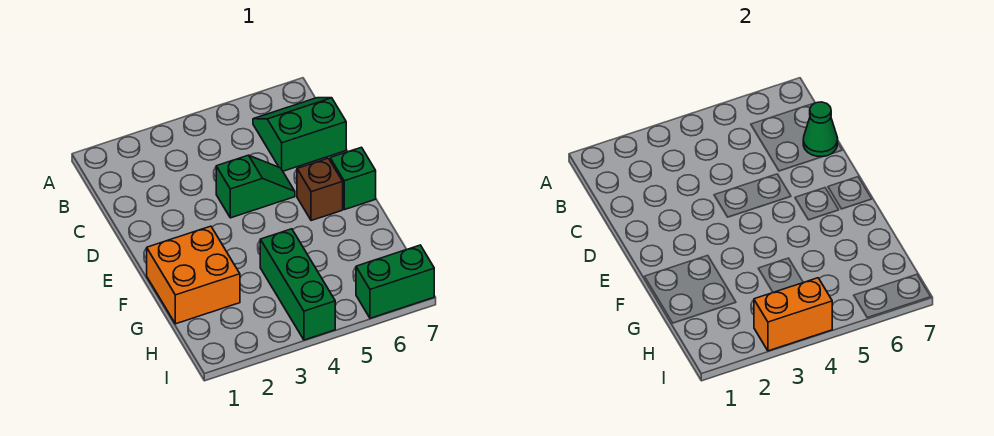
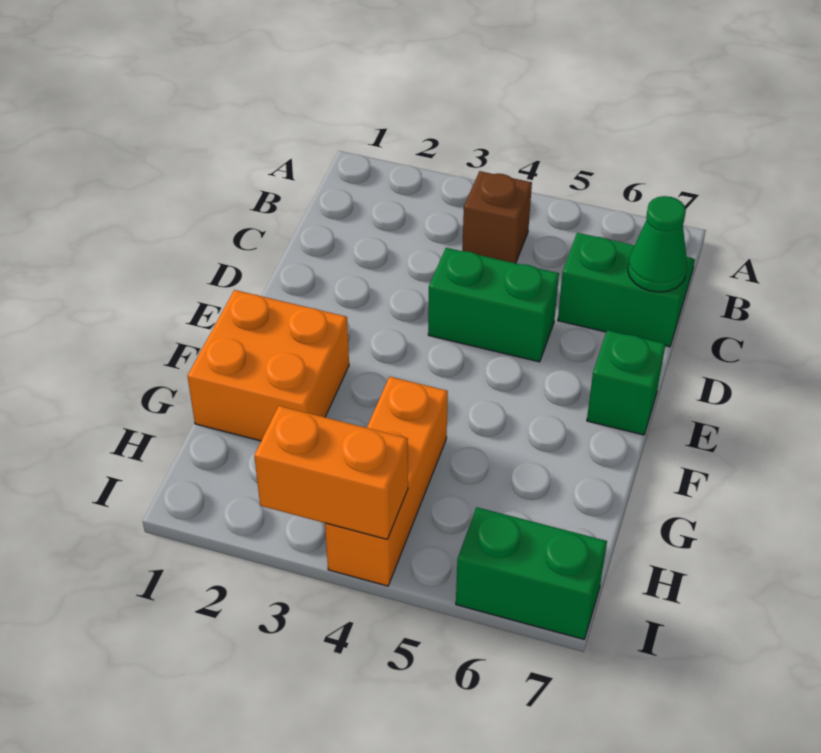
green slope D4:D5 level 1 top 4 -> green brick D4:D5 level 1
brown brick E6 level 1 -> brown brick B4 level 1
green brick G4:I4 level 1 -> orange brick G4:I4 level 1

